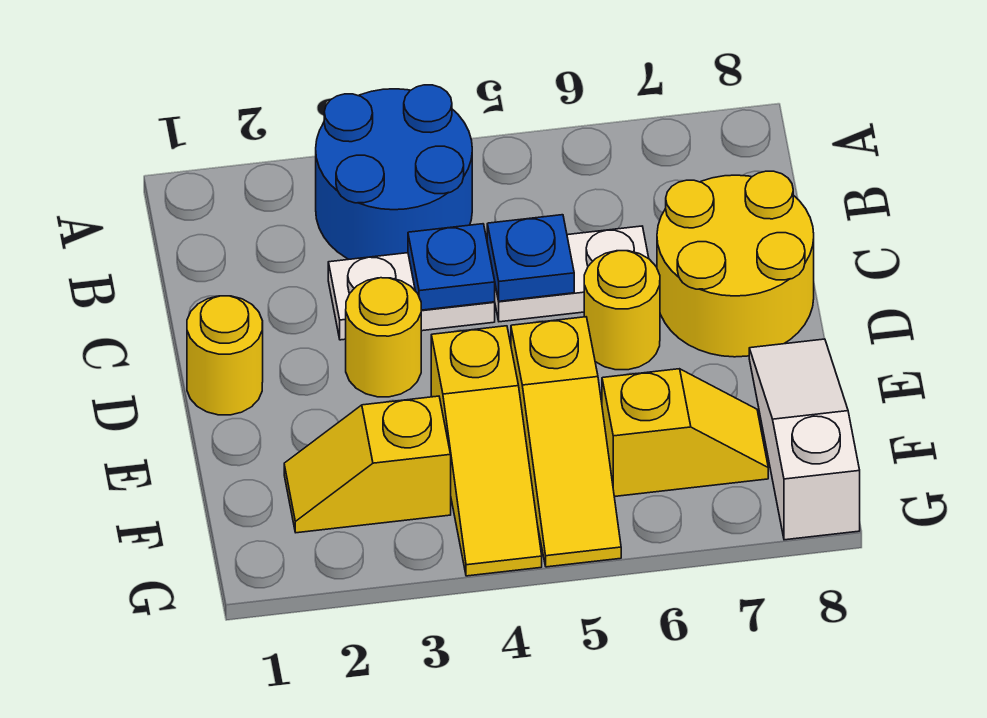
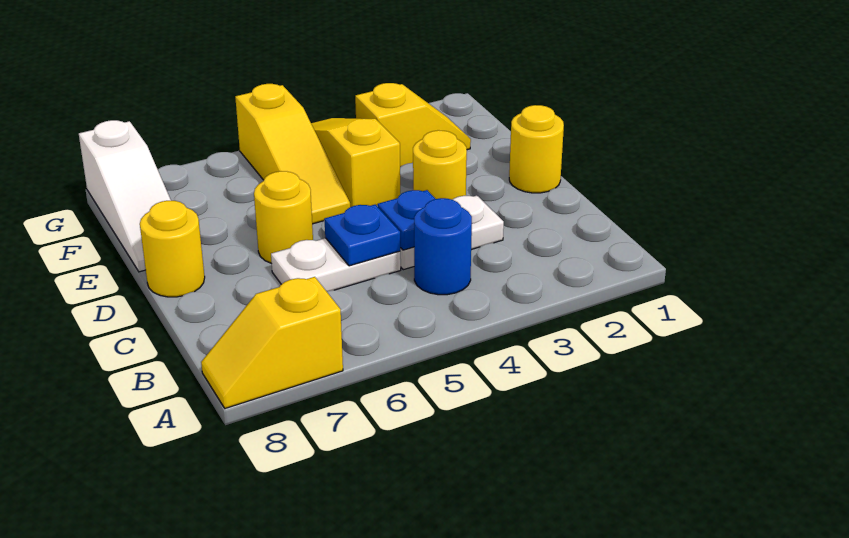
blue round brick A3:B4 level 1 -> blue round brick B4 level 1
yellow round brick C7:D8 level 1 -> yellow round brick D8 level 1
yellow slope E5:G5 level 1 top E -> yellow slope E5:G5 level 1 top G
yellow slope F6:F7 level 1 top 6 -> yellow slope A7:A8 level 1 top 7

